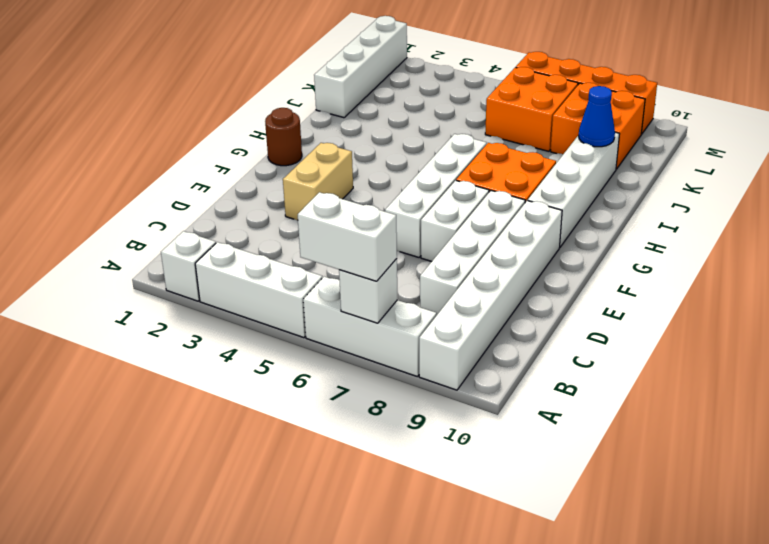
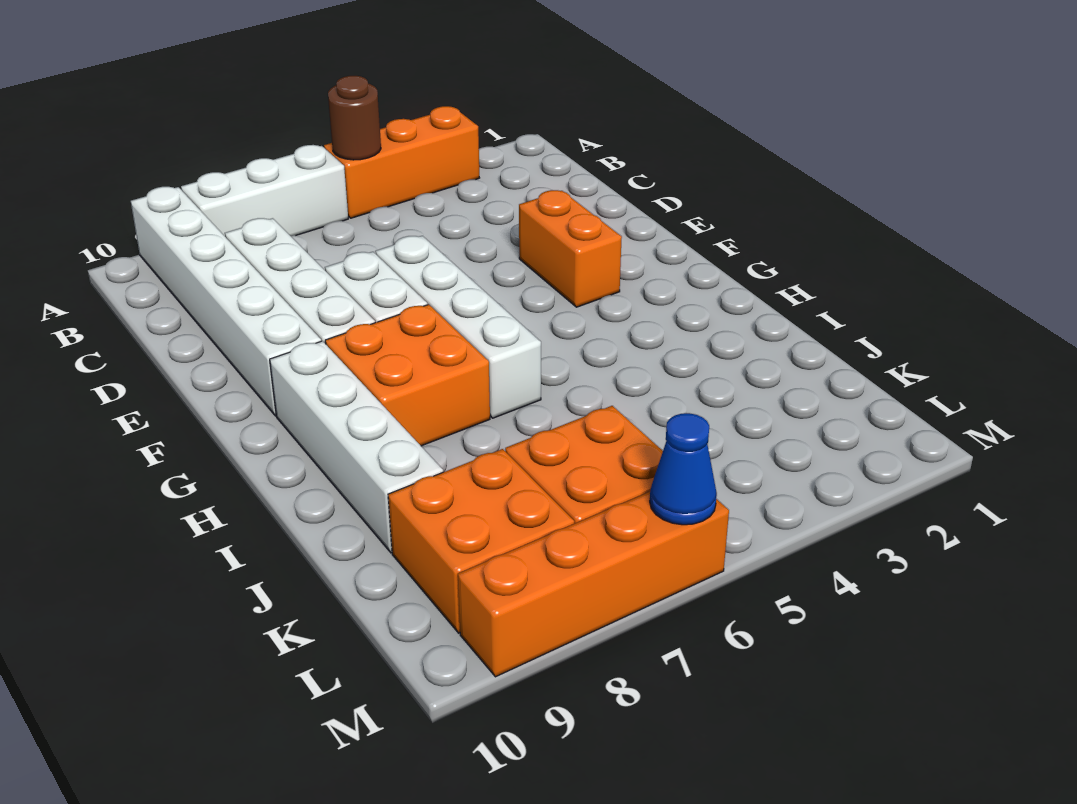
white brick A2 level 1 -> none
white brick A3:A5 level 1 -> orange brick A3:A5 level 1
white brick A6:A7 level 3 -> none
white brick A7 level 2 -> none
tan brick E3:F3 level 1 -> orange brick E3:F3 level 1
brown round brick G1 level 1 -> brown round brick A5 level 2
white brick J1:M1 level 1 -> none
blue cone J9 level 2 -> blue cone M6 level 2

